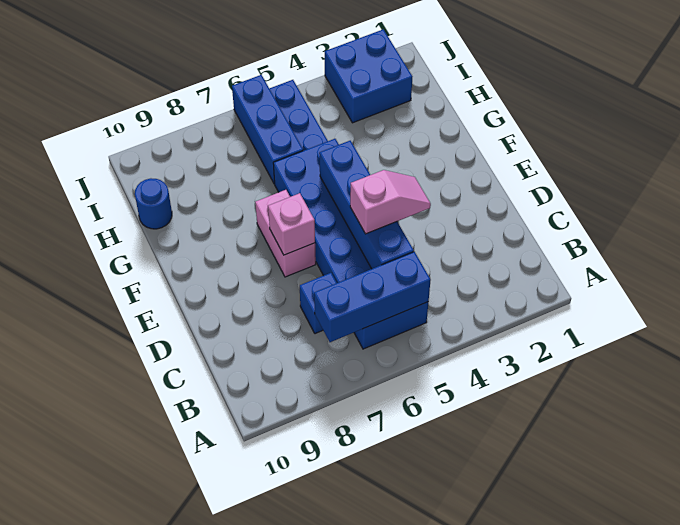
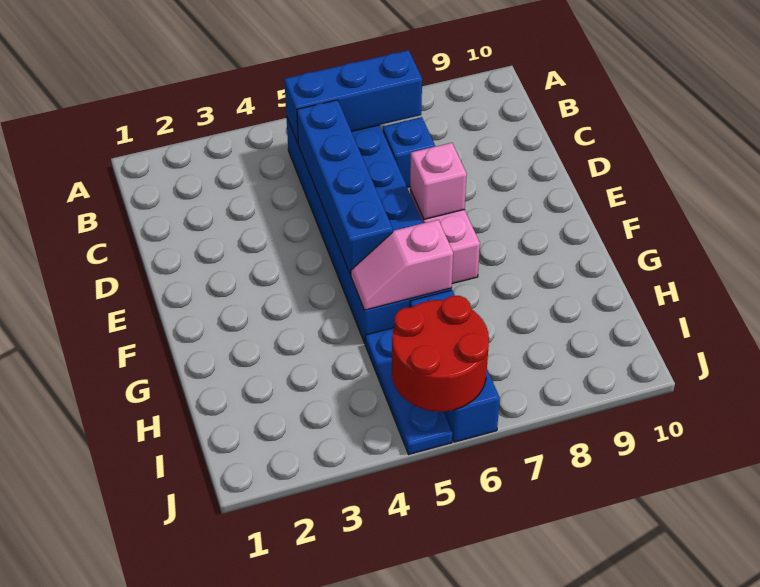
pink slope D4:D5 level 3 top 5 -> pink slope G5:G6 level 2 top 6
blue round brick H10 level 1 -> none
blue brick I2:J3 level 1 -> none
none -> red round brick I5:J6 level 2

